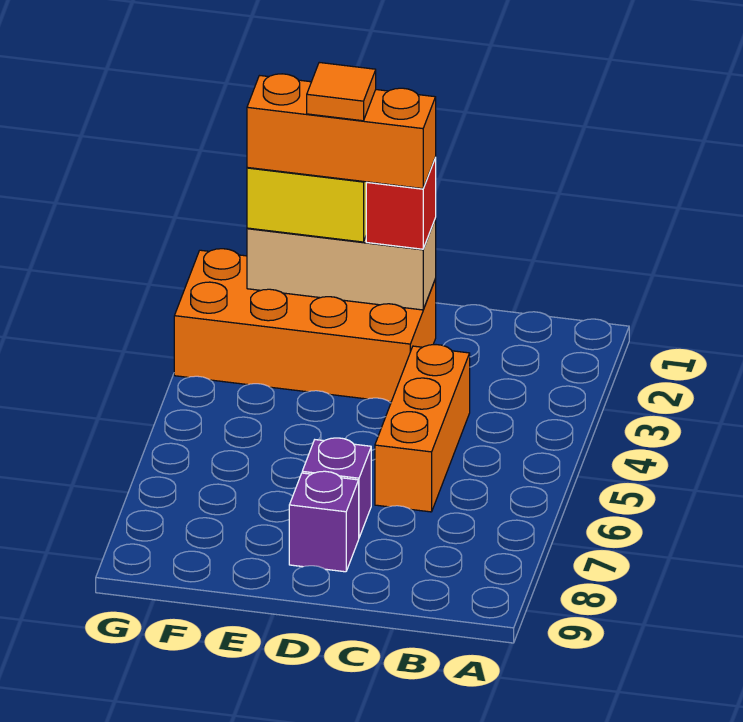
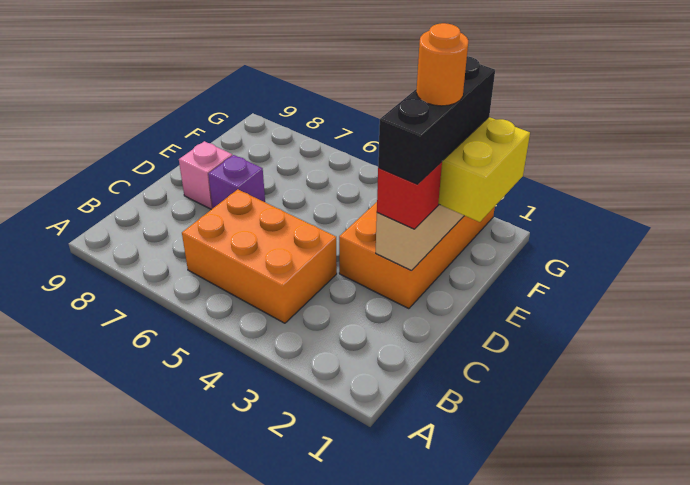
orange brick C4:C6 level 1 -> orange brick B4:C6 level 1
orange brick D2:F2 level 4 -> black brick D2:F2 level 4
purple brick D8 level 1 -> pink brick D8 level 1
orange tile E2 level 5 -> orange round brick E2 level 5

